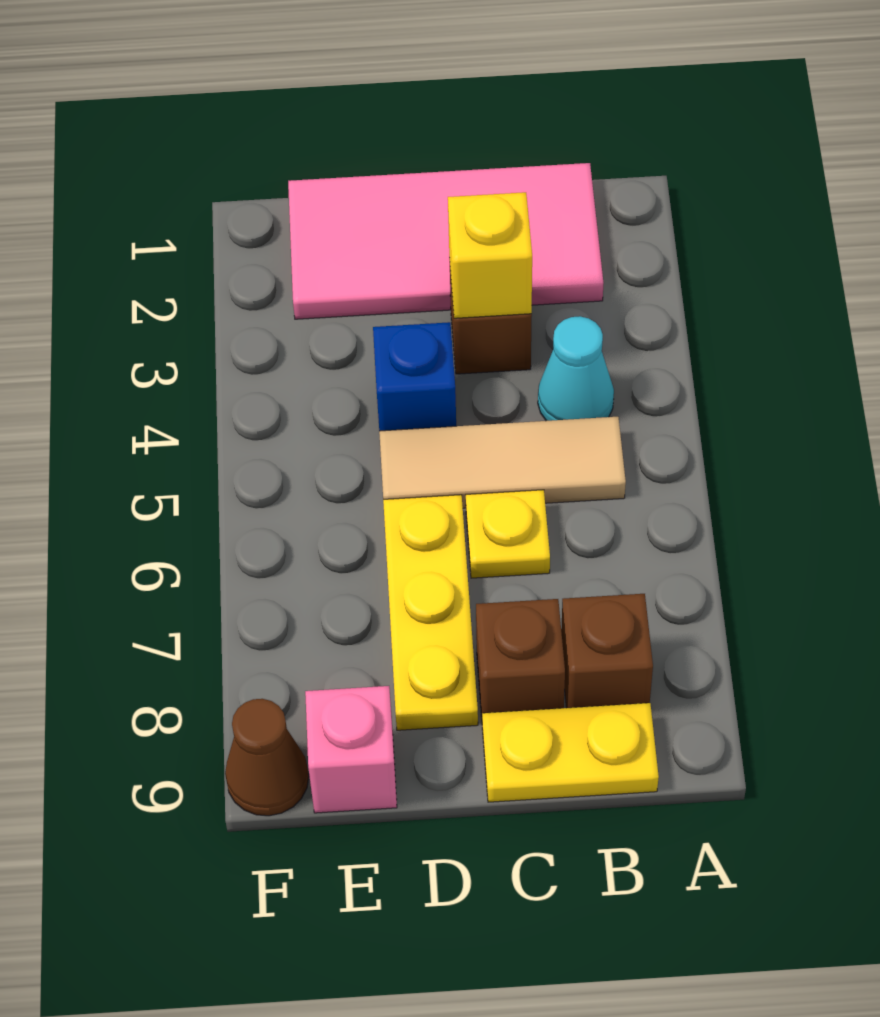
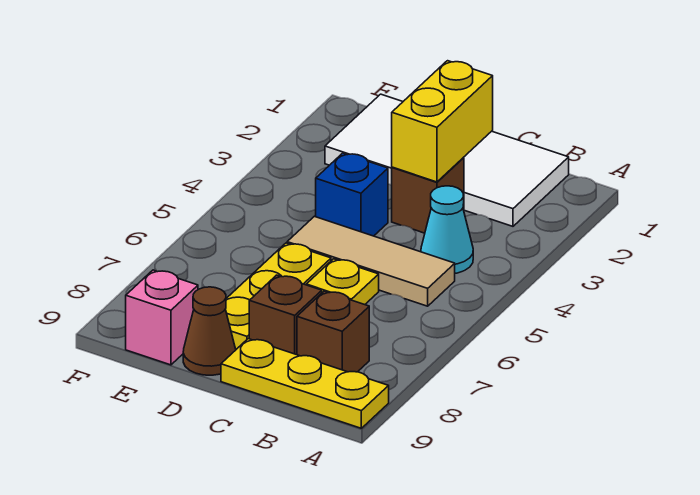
pink tile B1:E2 level 1 -> white tile B1:E2 level 1
yellow plate B9:C9 level 1 -> yellow plate A9:C9 level 1
yellow brick C3 level 2 -> yellow brick C2:C3 level 2
brown cone F9 level 1 -> brown cone D9 level 1

